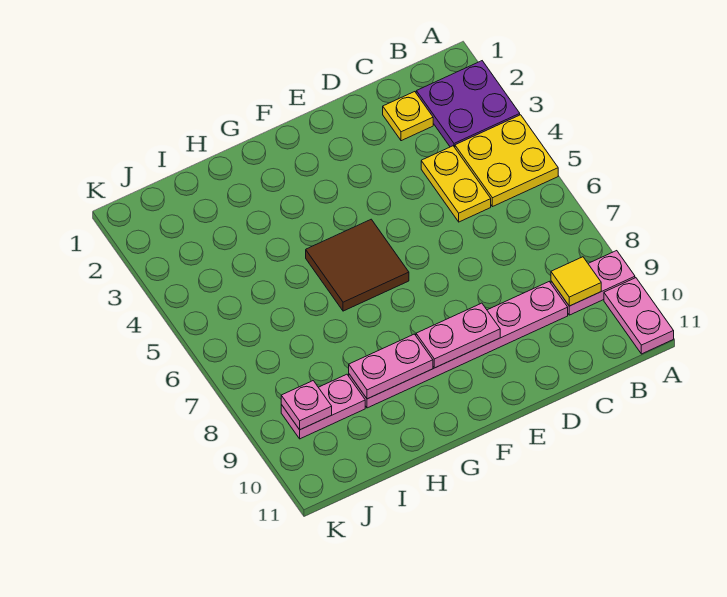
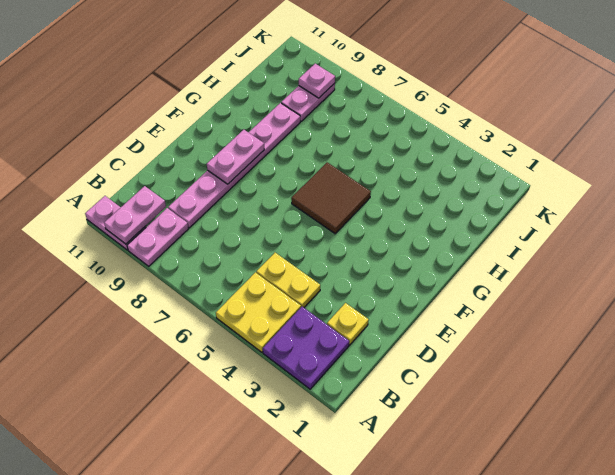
yellow tile B9 level 2 -> none
pink plate G9:H9 level 2 -> pink plate A10:B10 level 2

